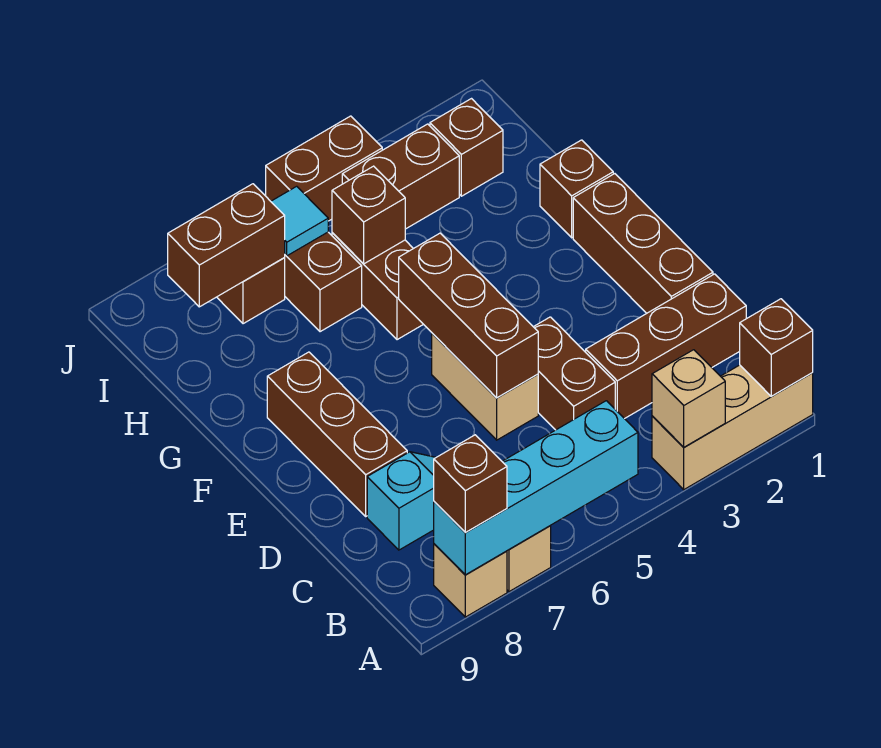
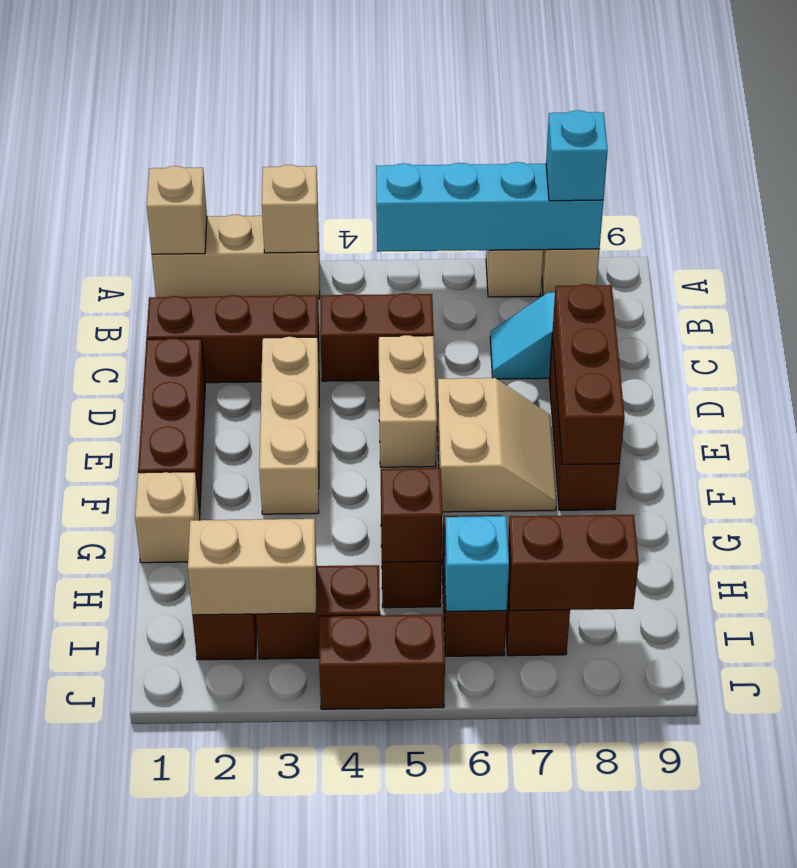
brown brick A1 level 2 -> tan brick A1 level 2
brown brick A8 level 3 -> cyan brick A8 level 3
brown brick C4:D4 level 1 -> brown brick C4:C5 level 1
none -> tan brick D3:F3 level 1
brown brick D5:F5 level 2 -> brown brick D8:F8 level 2
none -> tan slope E6:F7 level 1 top 6
brown brick G1 level 1 -> tan brick G1 level 1
none -> tan brick I2:I3 level 2
cyan tile I6 level 2 -> cyan brick I6 level 2

